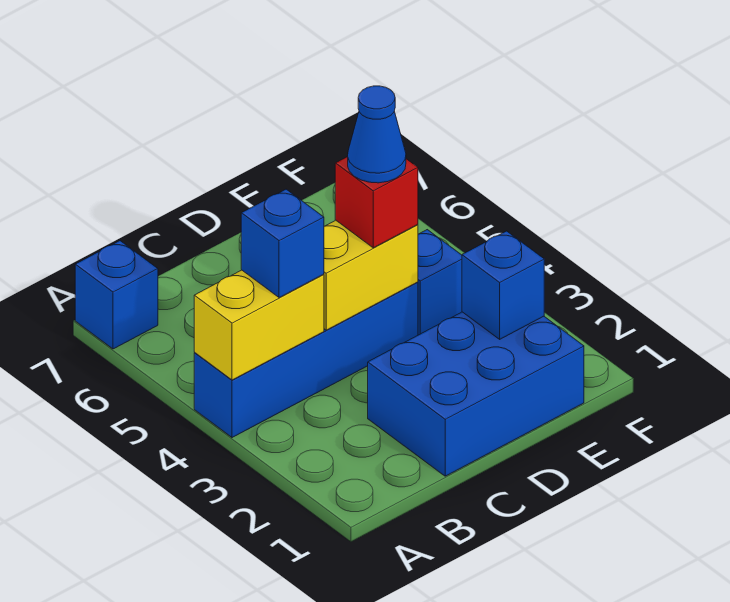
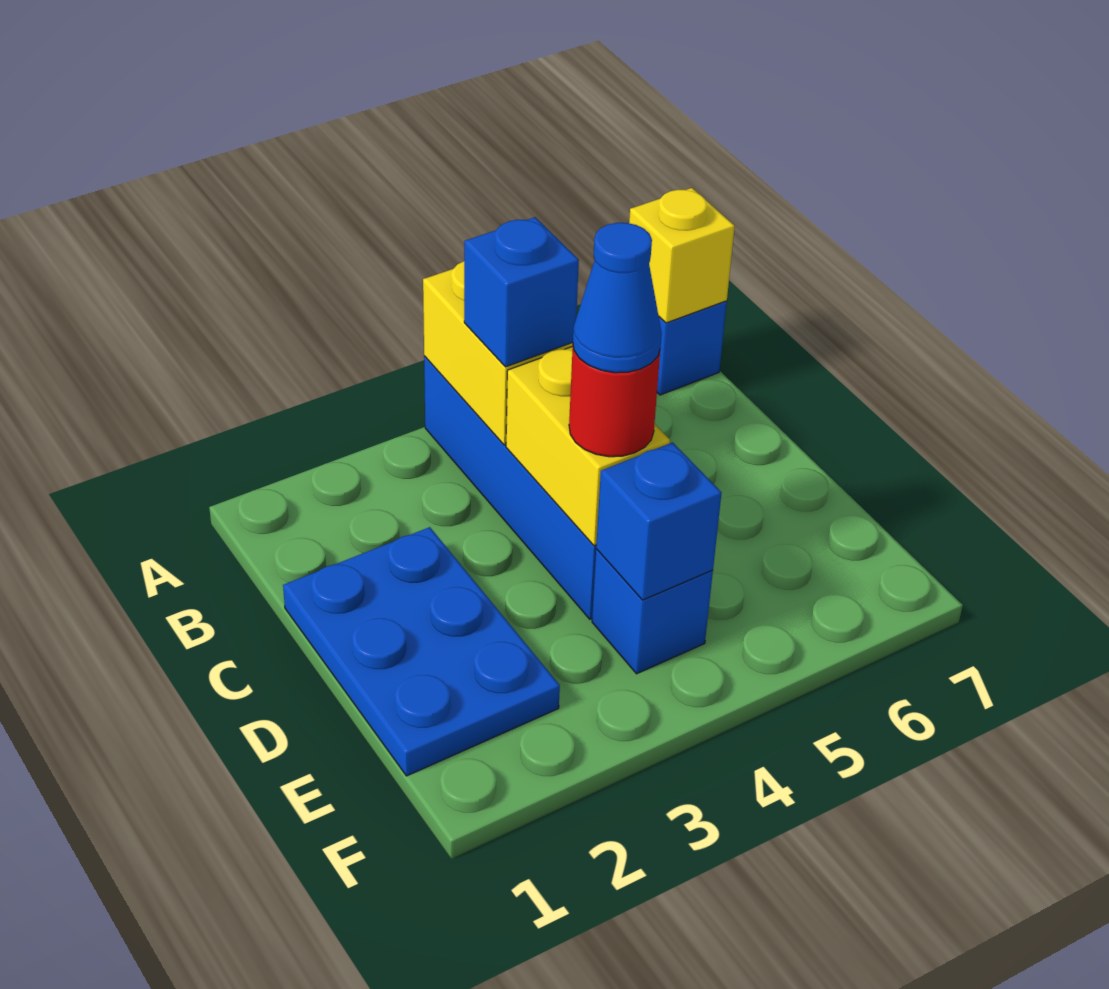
none -> yellow brick A7 level 2
blue brick C1:E2 level 1 -> blue plate C1:E2 level 1
red brick D4 level 3 -> red round brick D4 level 3
blue brick E2 level 2 -> blue brick E4 level 2

